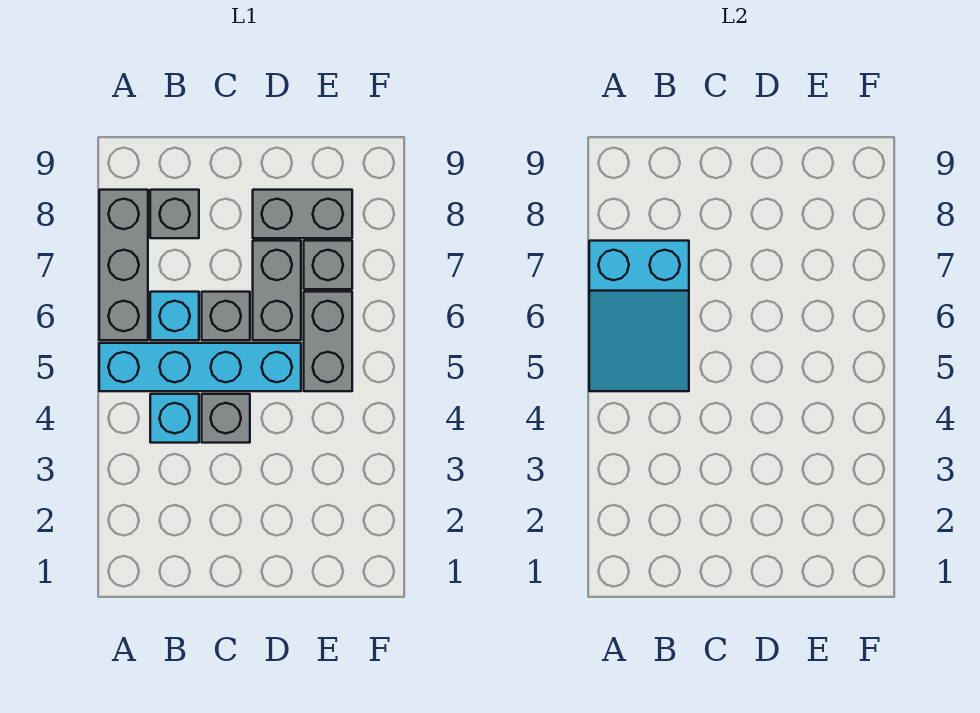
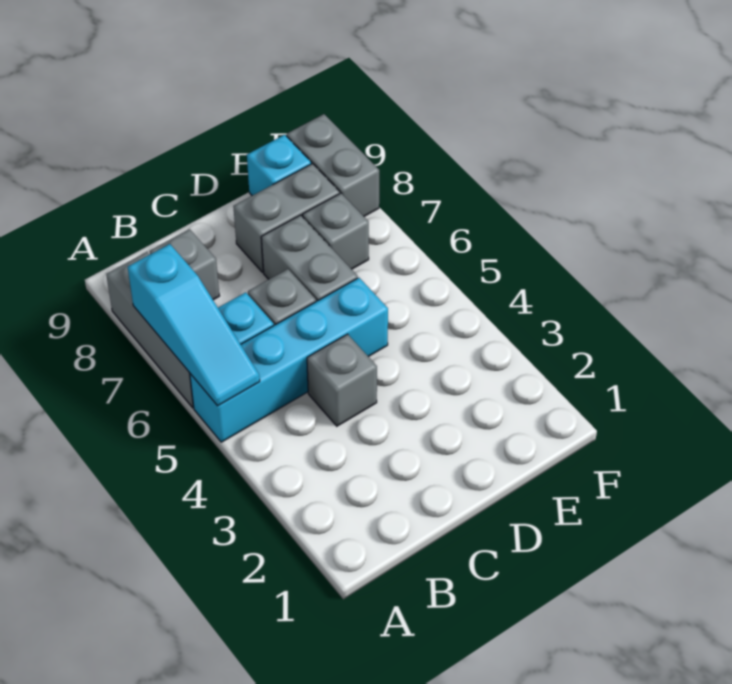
cyan slope A5:B7 level 2 top 7 -> cyan slope A5:A7 level 2 top 7
cyan brick B4 level 1 -> cyan brick E9 level 1
grey brick E5:E6 level 1 -> grey brick F8:F9 level 1

